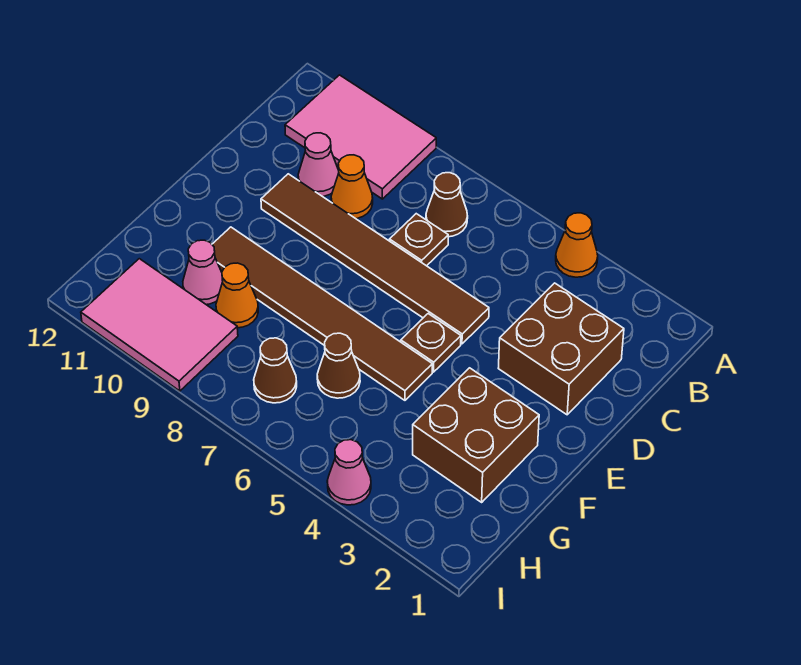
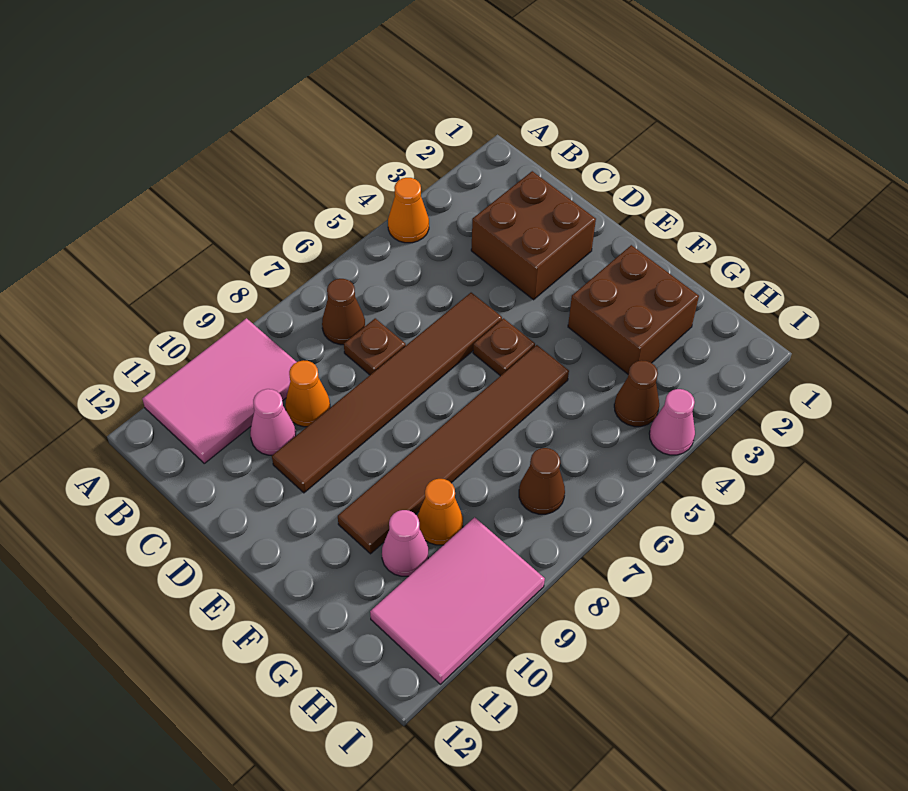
brown cone G6 level 1 -> brown cone H4 level 1

